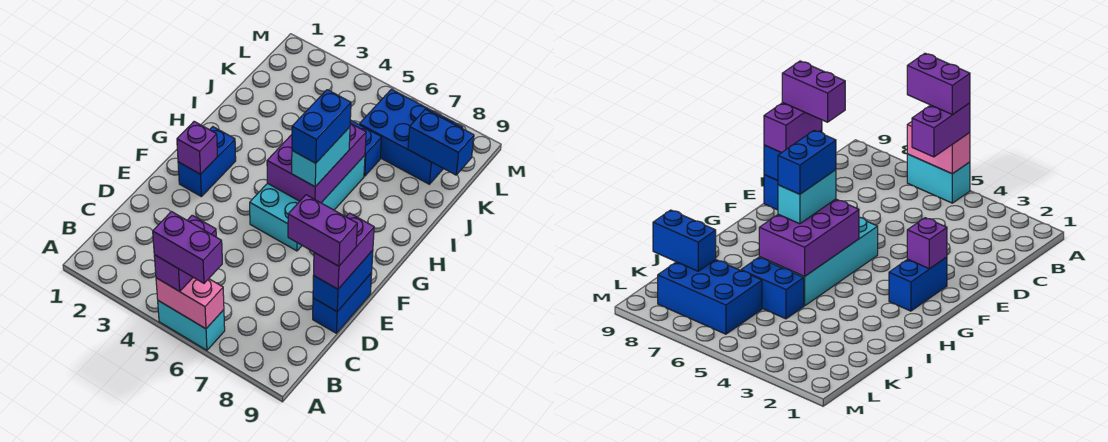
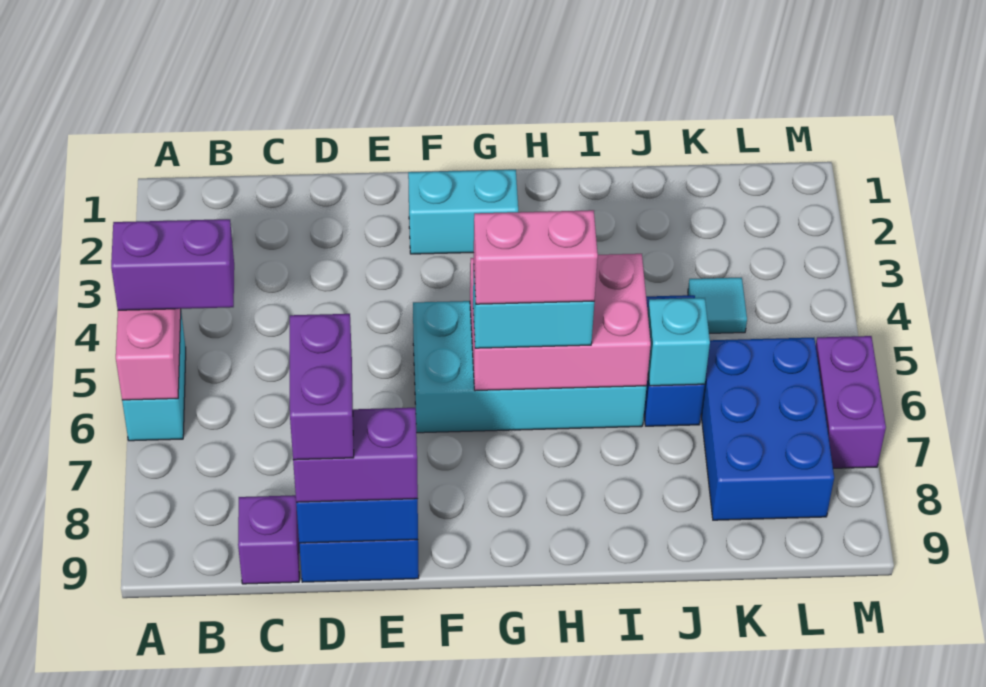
purple brick A5:A6 level 4 -> purple brick M6:M7 level 1
blue brick F2:G2 level 1 -> cyan brick F2:G2 level 1
purple brick F2 level 2 -> purple brick C9 level 1
purple brick G5:I6 level 2 -> pink brick G5:I6 level 2
blue brick G6:H6 level 4 -> pink brick G6:H6 level 4
none -> cyan brick J6 level 2
none -> cyan tile K4 level 1
blue brick K8:K9 level 2 -> none

